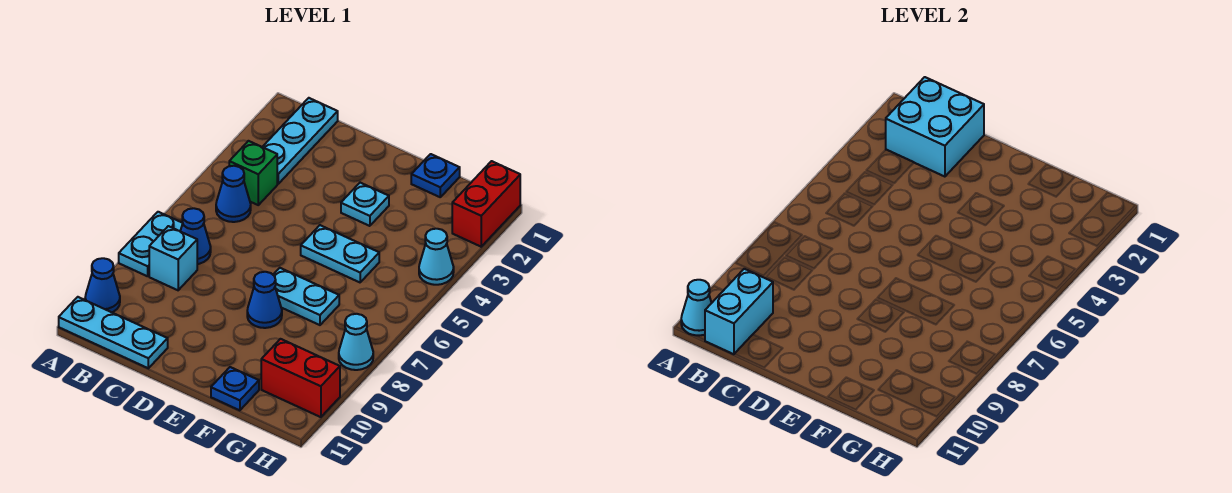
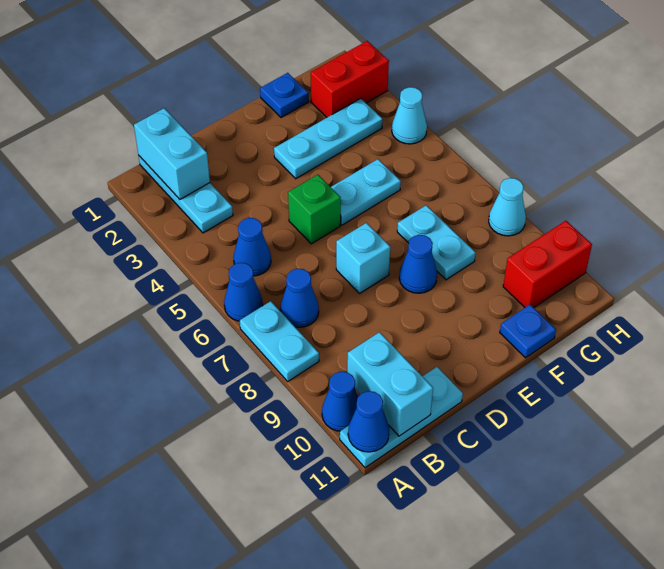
none -> blue cone A6 level 1
cyan cone A11 level 2 -> blue cone A11 level 2
cyan brick B1:C2 level 2 -> cyan brick B1:B2 level 2
green brick B4 level 1 -> green brick D5 level 1
cyan brick B8 level 1 -> cyan brick D7 level 1
cyan plate E3 level 1 -> cyan plate E3:G3 level 1
cyan plate E7:F7 level 1 -> cyan plate F7:F8 level 1
red brick H1:H2 level 1 -> red brick G2:H2 level 1

